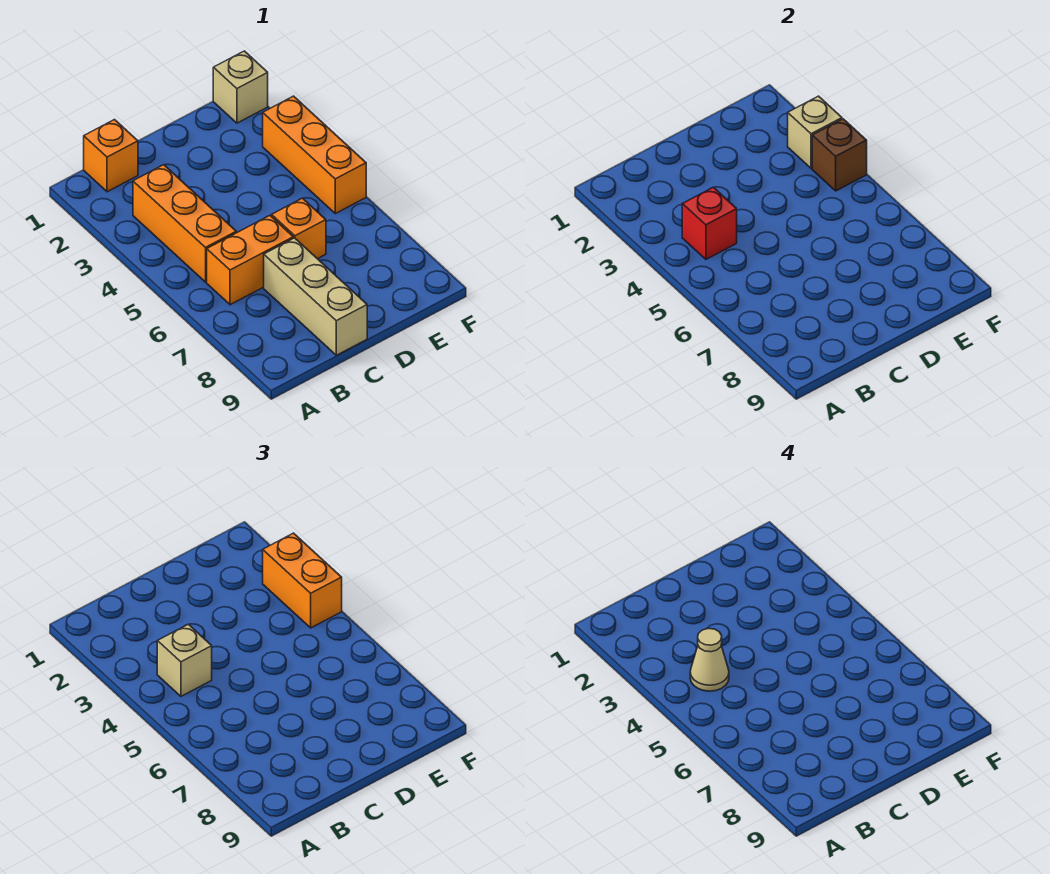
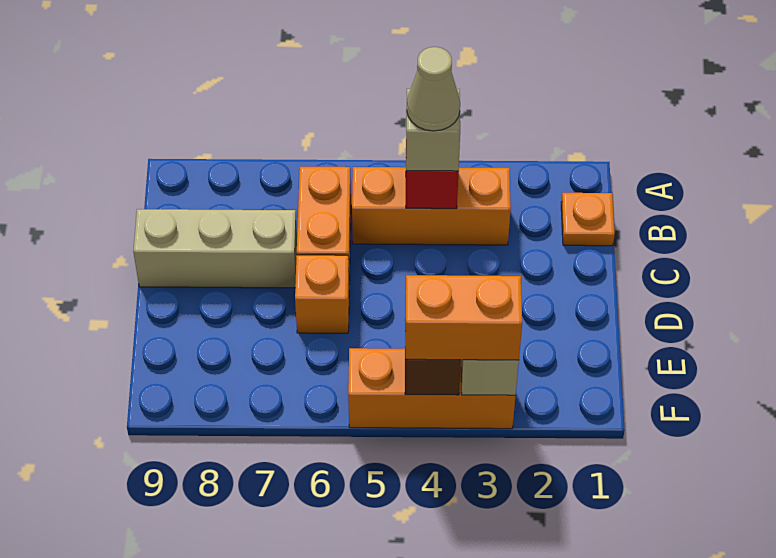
orange brick B1 level 1 -> orange plate B1 level 1
tan brick F1 level 1 -> none

